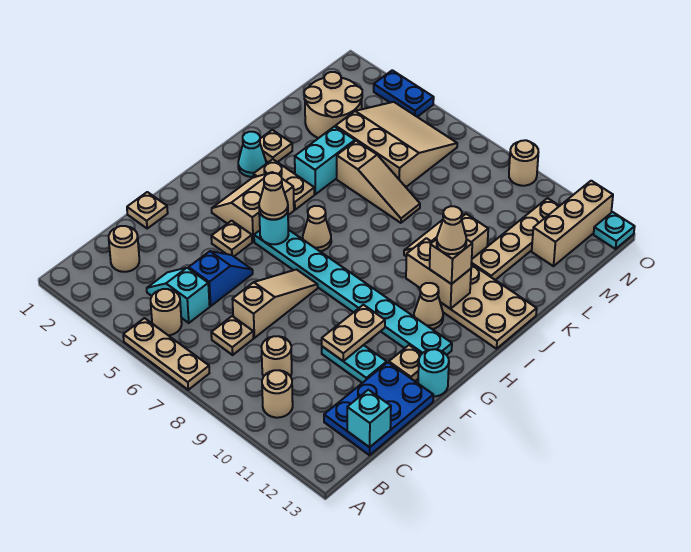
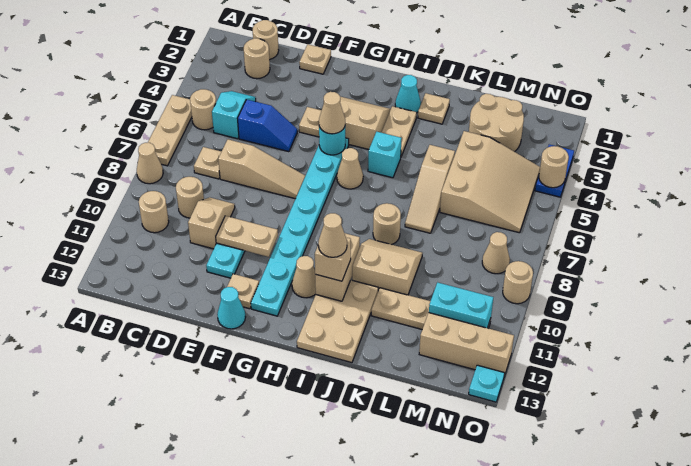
none -> tan cone A8 level 1
none -> tan round brick C1 level 1
blue plate C12:E13 level 1 -> none
cyan brick C13 level 2 -> cyan brick I5 level 1
none -> tan slope D9:D10 level 1 top 10
cyan round brick F13 level 1 -> cyan cone F13 level 1
cyan brick J4:K4 level 1 -> cyan brick M11:N11 level 2
none -> tan round brick J8 level 1
none -> tan cone N8 level 1
none -> tan round brick O4 level 2

